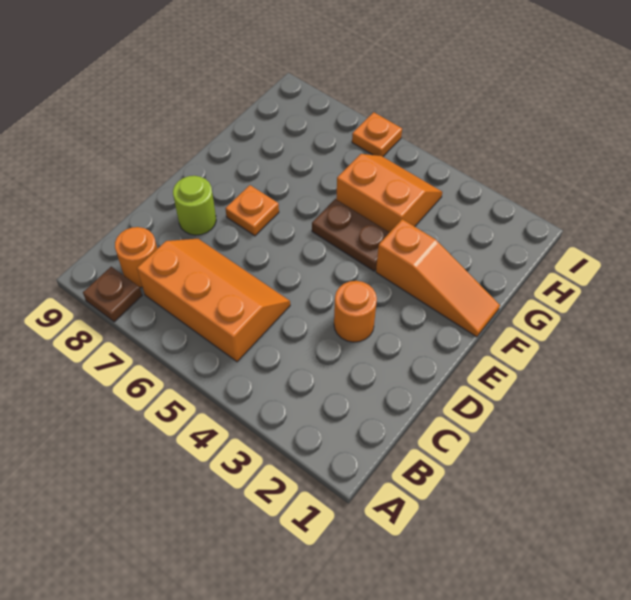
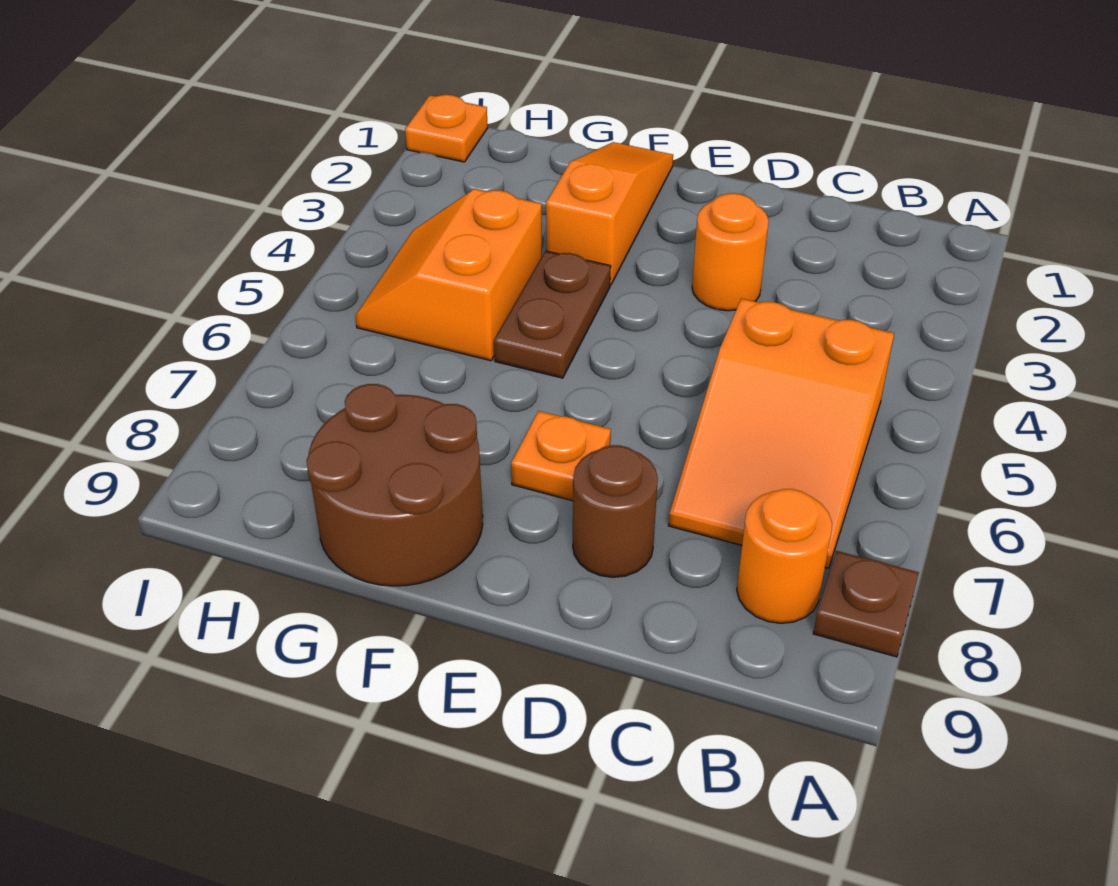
orange slope B5:C7 level 1 top B -> orange slope B5:C7 level 1 top 5
lime round brick D8 level 1 -> brown round brick D8 level 1
none -> brown round brick F8:G9 level 1
orange plate I6 level 1 -> orange plate I1 level 1

